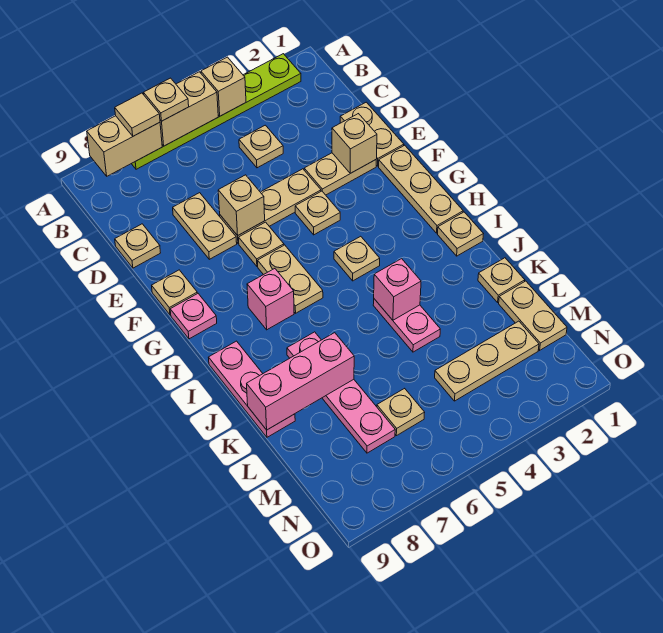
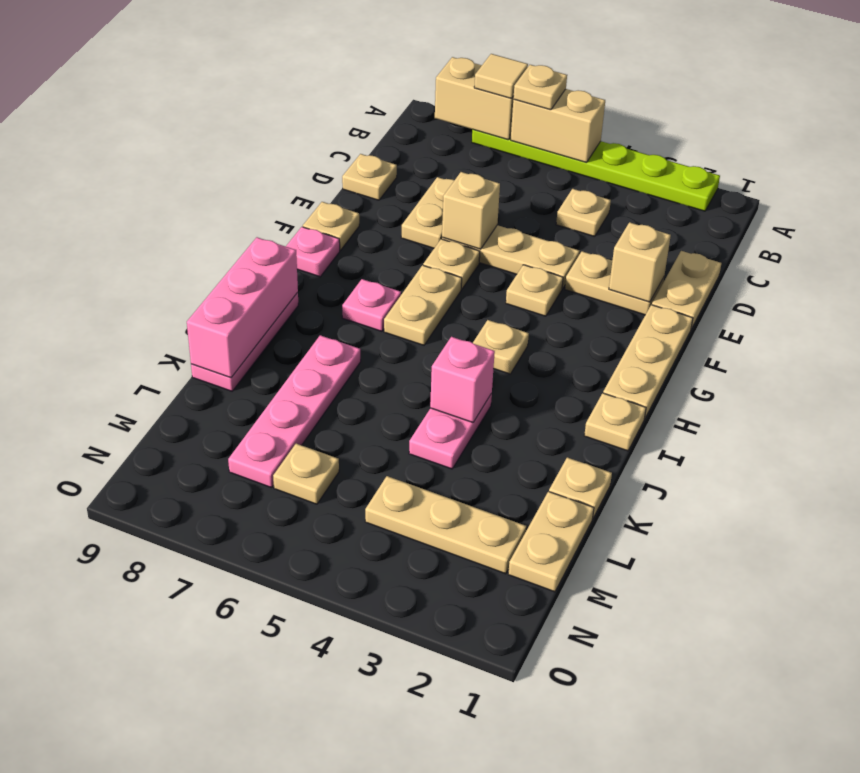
tan brick A4 level 2 -> none
pink brick H7 level 1 -> pink plate H7 level 1
pink brick K7:K9 level 2 -> pink brick I9:K9 level 2

